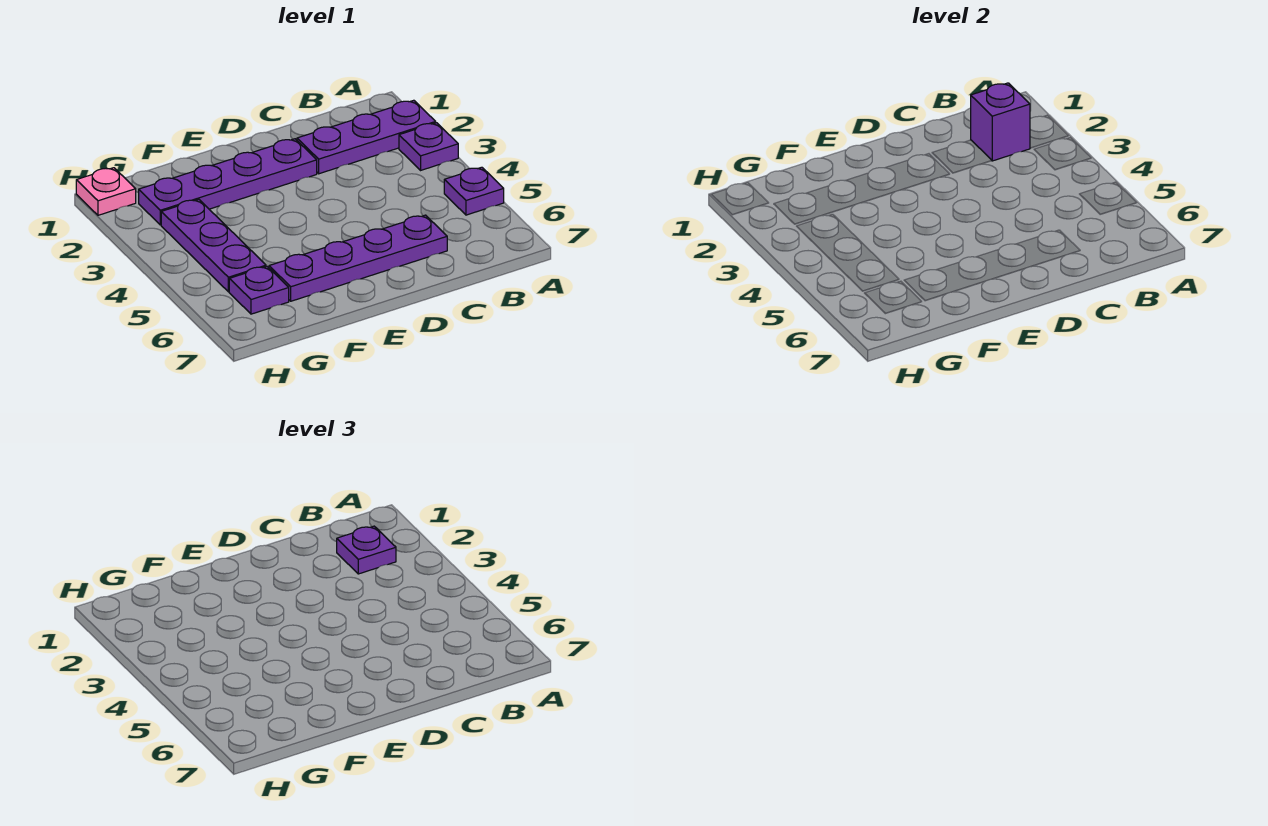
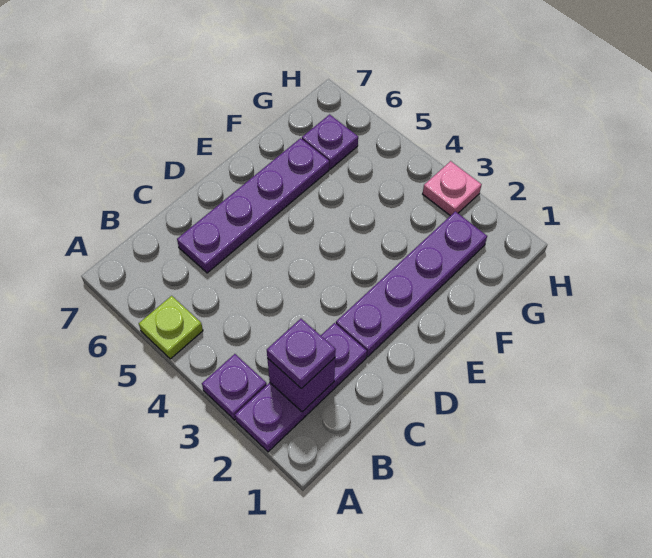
purple plate A5 level 1 -> lime plate A5 level 1
purple plate G3:G5 level 1 -> none
pink plate H1 level 1 -> pink plate H3 level 1

